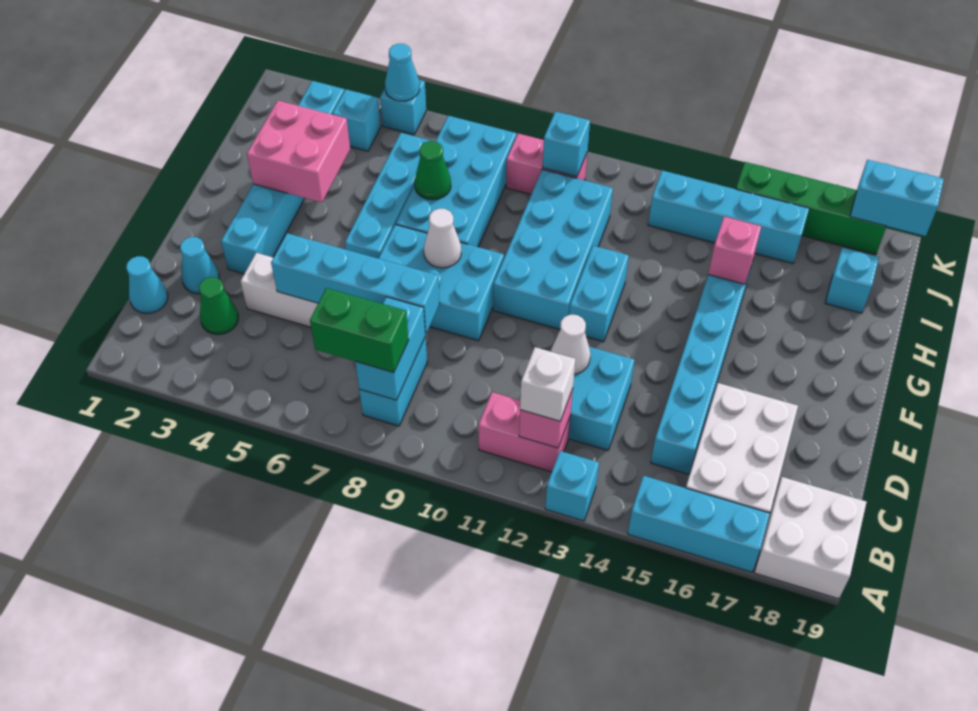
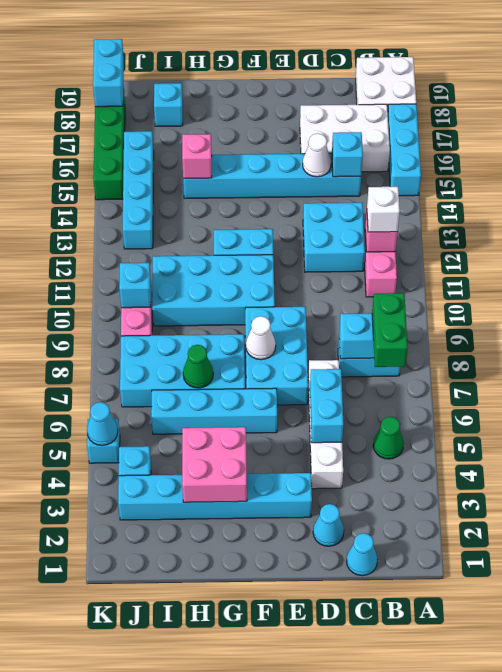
cyan brick A13 level 1 -> cyan brick C15 level 2
green cone C3 level 1 -> green cone B5 level 1
cyan brick D5:D8 level 2 -> cyan brick D5:D6 level 2
white cone D12 level 2 -> white cone D15 level 2

